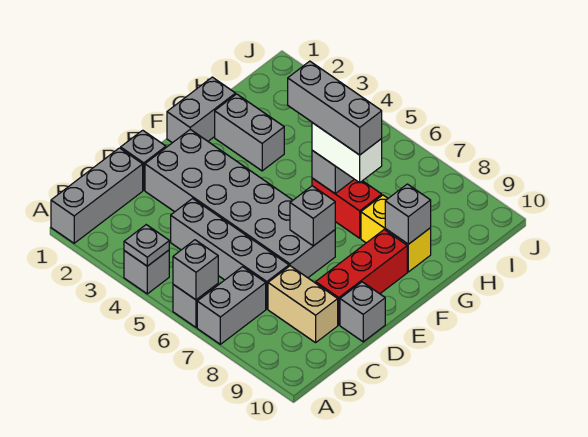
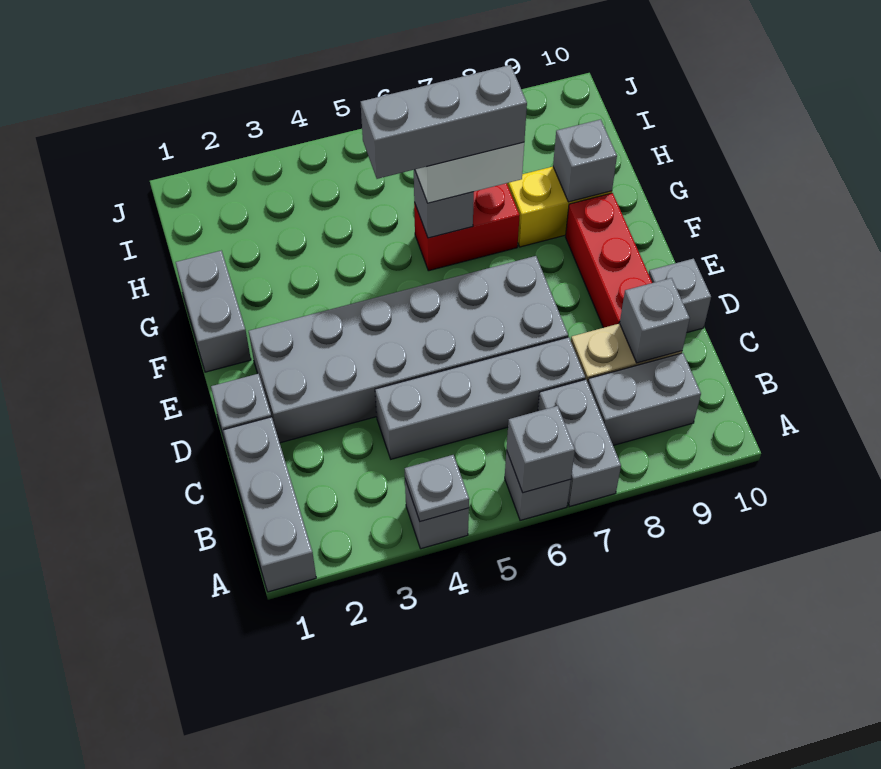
grey brick E7 level 2 -> grey brick C9 level 2
grey brick G2:G3 level 1 -> grey brick B8:B9 level 1

